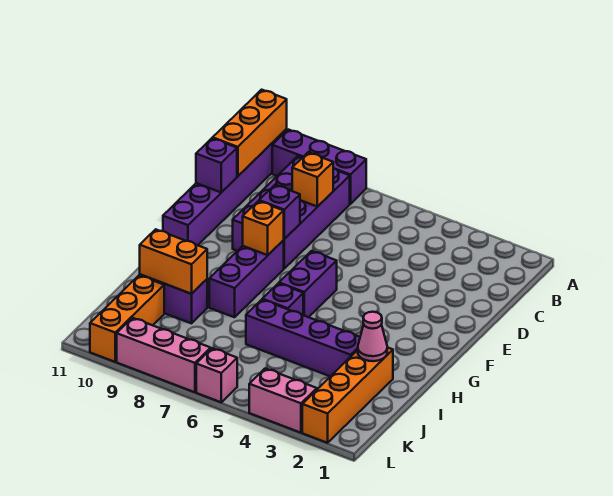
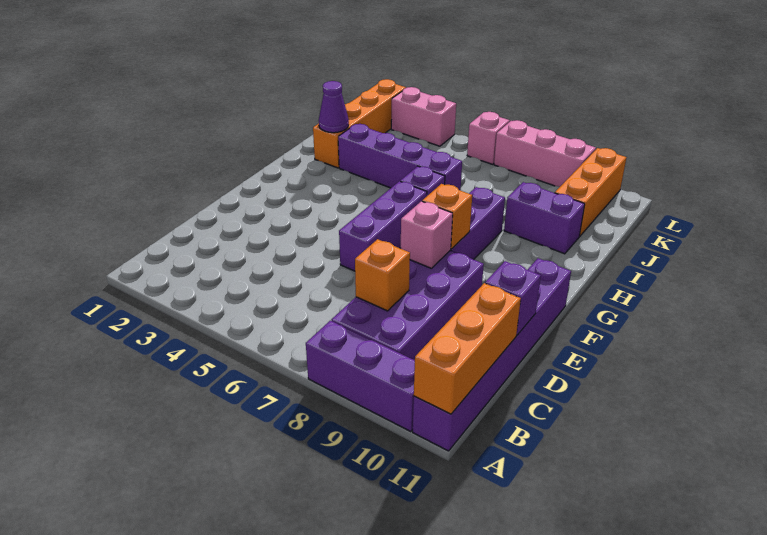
purple brick E8 level 2 -> pink brick E8 level 2
purple brick F6:G6 level 1 -> purple brick E6:G6 level 1
pink cone I2 level 2 -> purple cone I2 level 2
orange brick I9:I10 level 2 -> none

